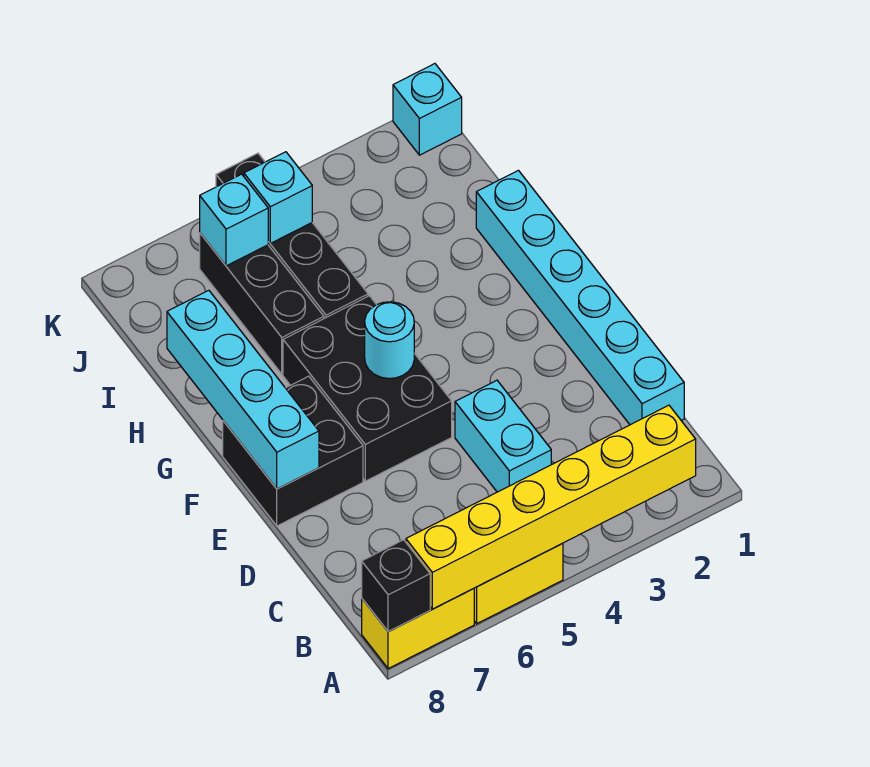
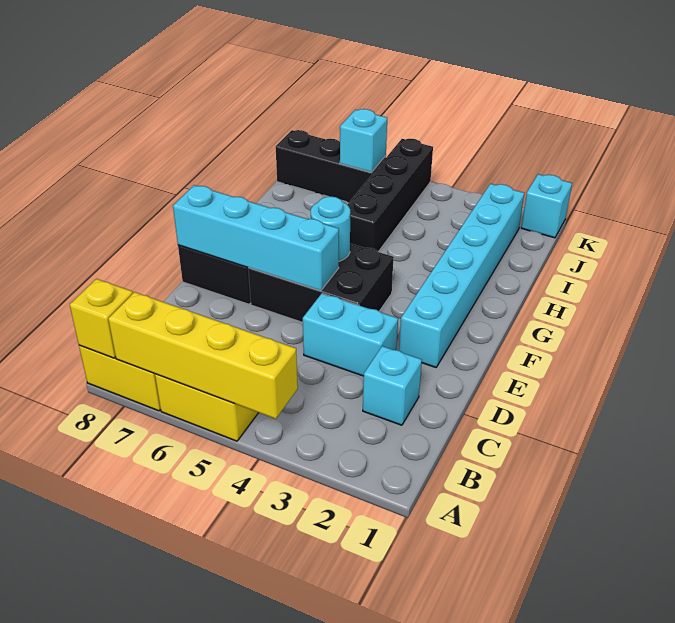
yellow brick A2:A7 level 2 -> yellow brick A4:A7 level 2
black brick A8 level 2 -> yellow brick A8 level 2
cyan brick C1:H1 level 1 -> cyan brick E2:J2 level 1
cyan brick C4:D4 level 1 -> cyan brick D3:D4 level 1
black brick E5:G6 level 1 -> black brick E4:F6 level 1
cyan brick E8:H8 level 2 -> cyan brick E5:E8 level 2
black brick H6:J6 level 1 -> black brick J6:J8 level 1
cyan brick J5 level 2 -> cyan brick C2 level 1

